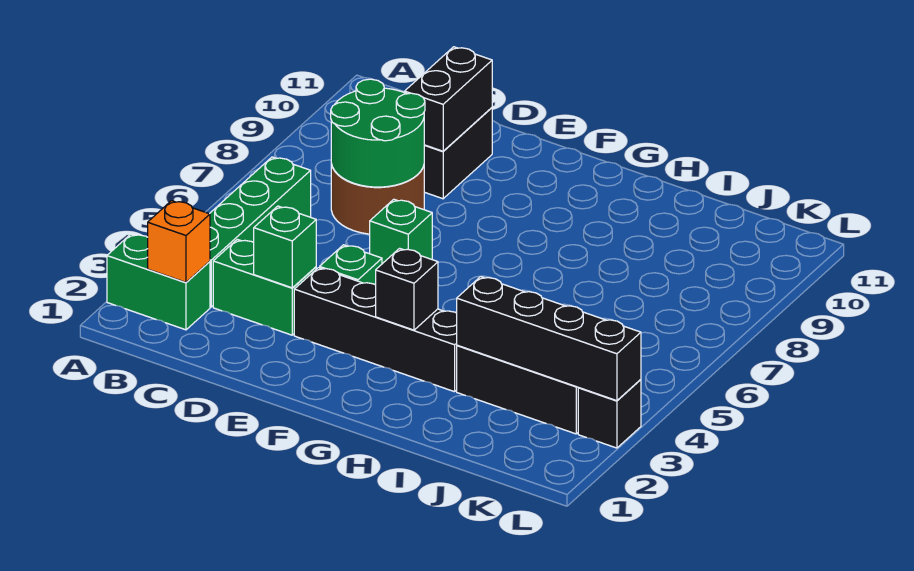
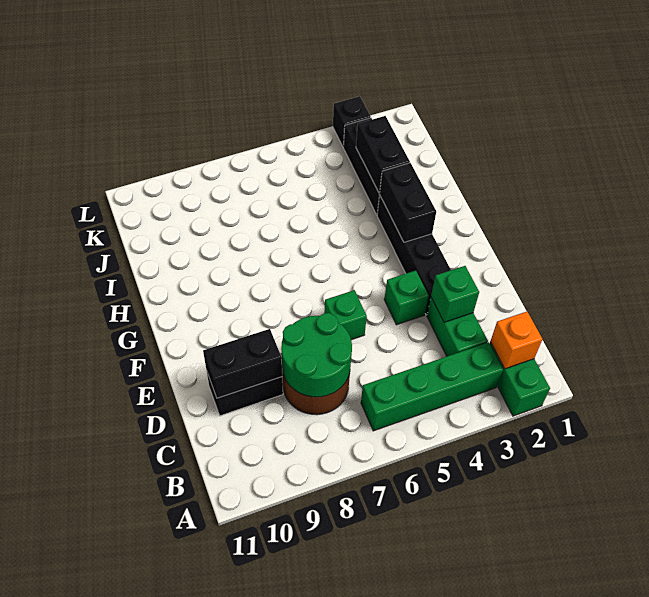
black brick G3 level 2 -> black brick G3:H3 level 2
black brick I3:L3 level 2 -> black brick I3:J3 level 2

